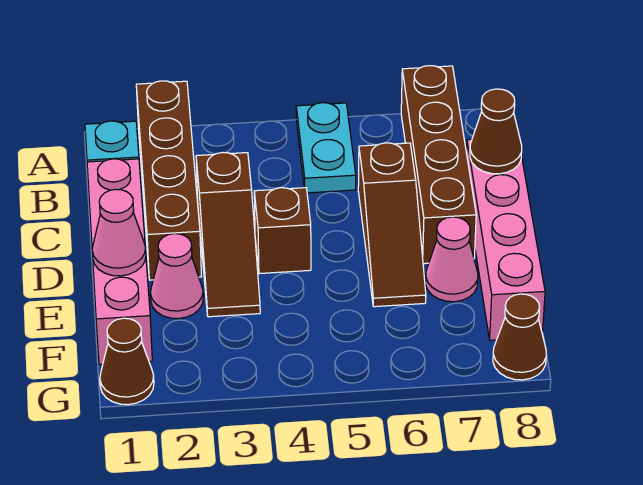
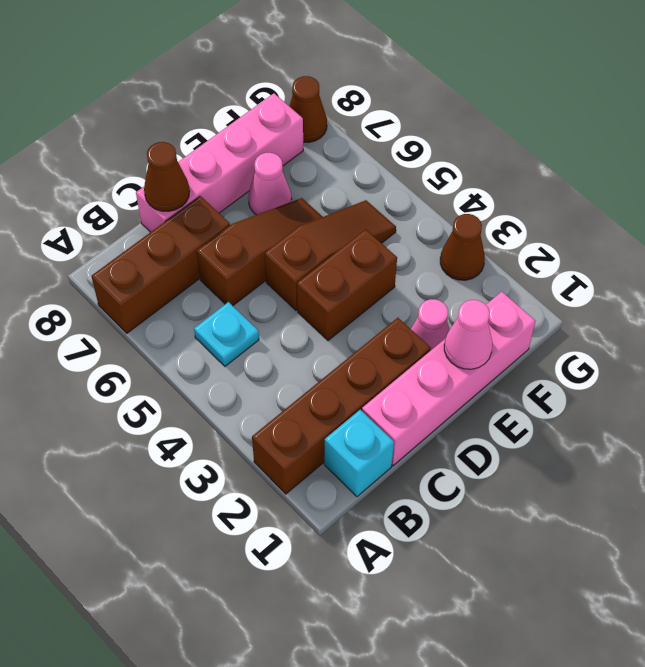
cyan plate A5:B5 level 1 -> cyan plate B5 level 1
brown brick A7:D7 level 1 -> brown brick A7:C7 level 1
brown slope C3:E3 level 1 top C -> brown slope D5:F5 level 1 top D
brown brick D4 level 1 -> brown brick D4:E4 level 1
brown cone G1 level 1 -> brown cone G3 level 1

